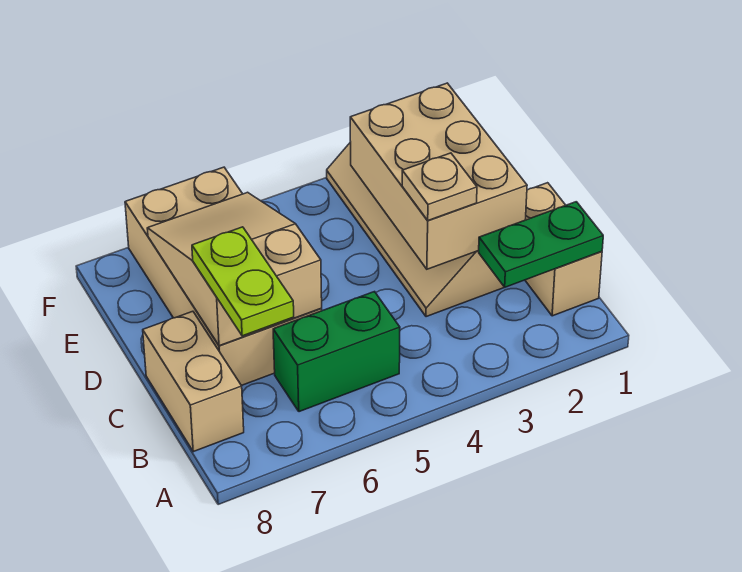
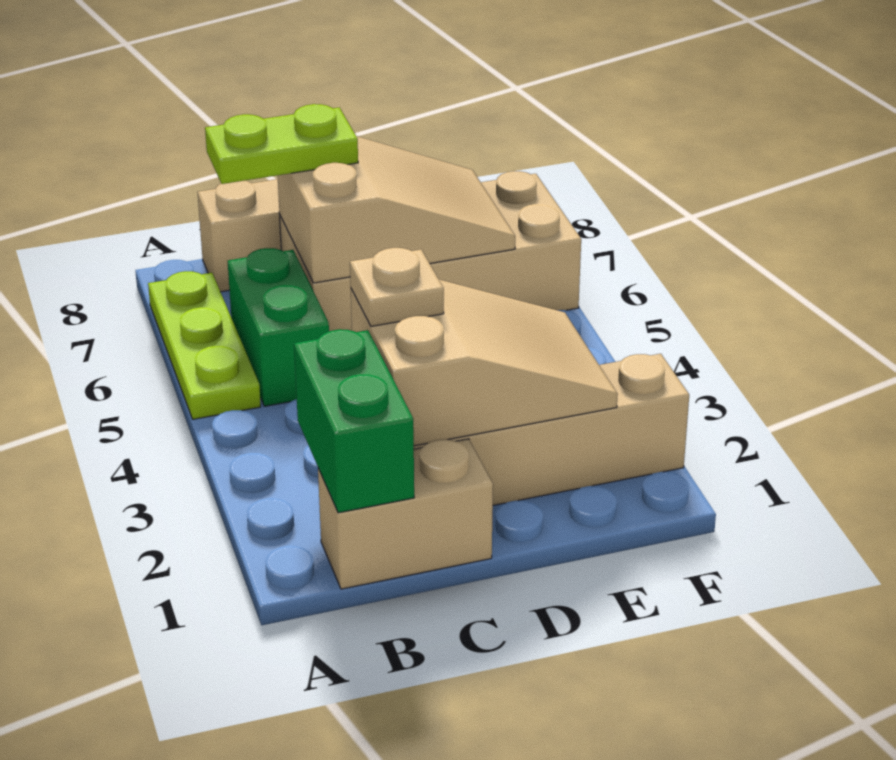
none -> lime plate A5:A7 level 1
green plate B1:B2 level 2 -> green brick B1:B2 level 2
tan brick C2:E3 level 2 -> tan slope C2:E3 level 2 top C

